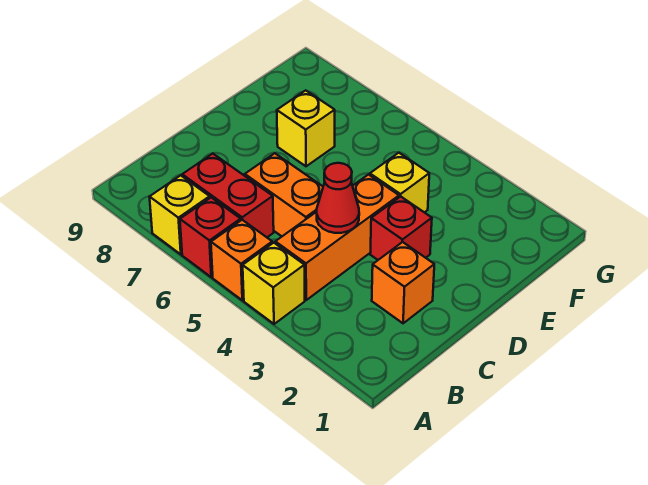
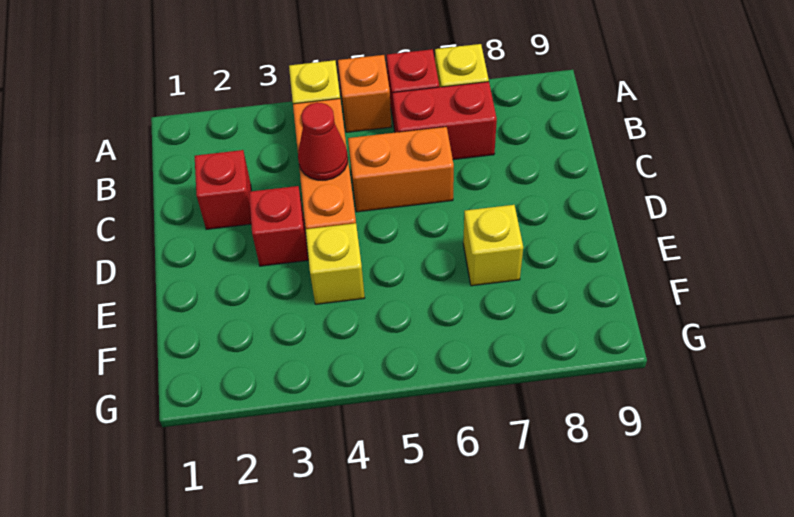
orange brick C2 level 1 -> red brick C2 level 1

